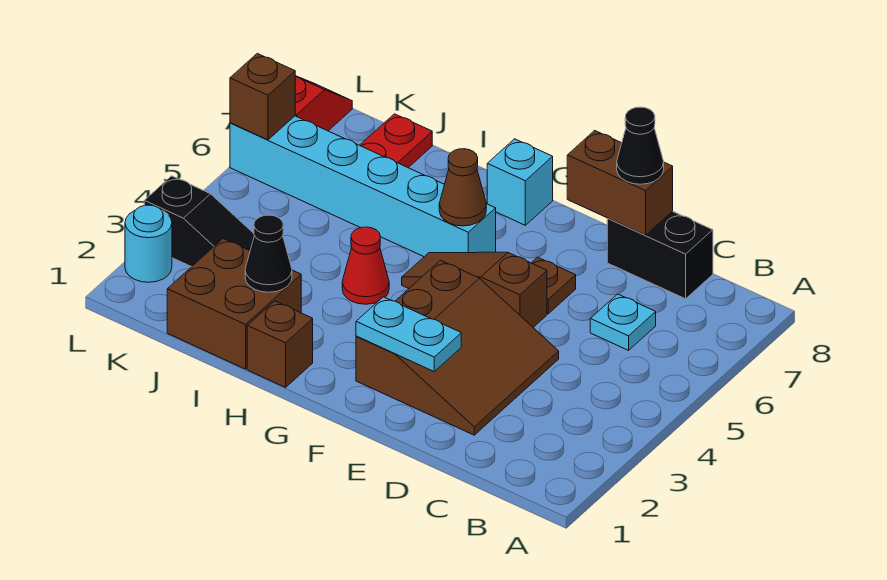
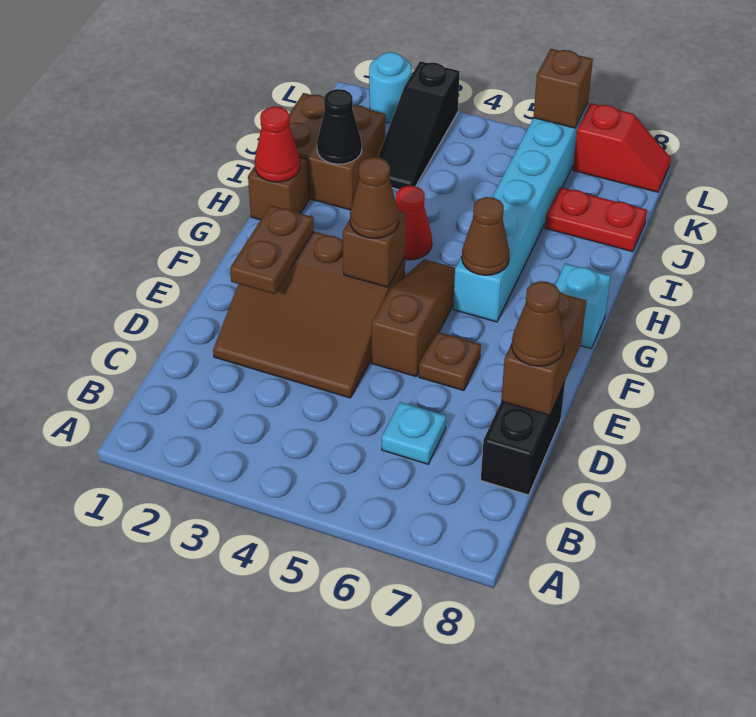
black cone D8 level 3 -> brown cone D8 level 3
cyan plate E2:F2 level 2 -> brown plate E2:F2 level 2
none -> brown brick F4 level 2
none -> brown cone F4 level 3
none -> red cone H1 level 2

